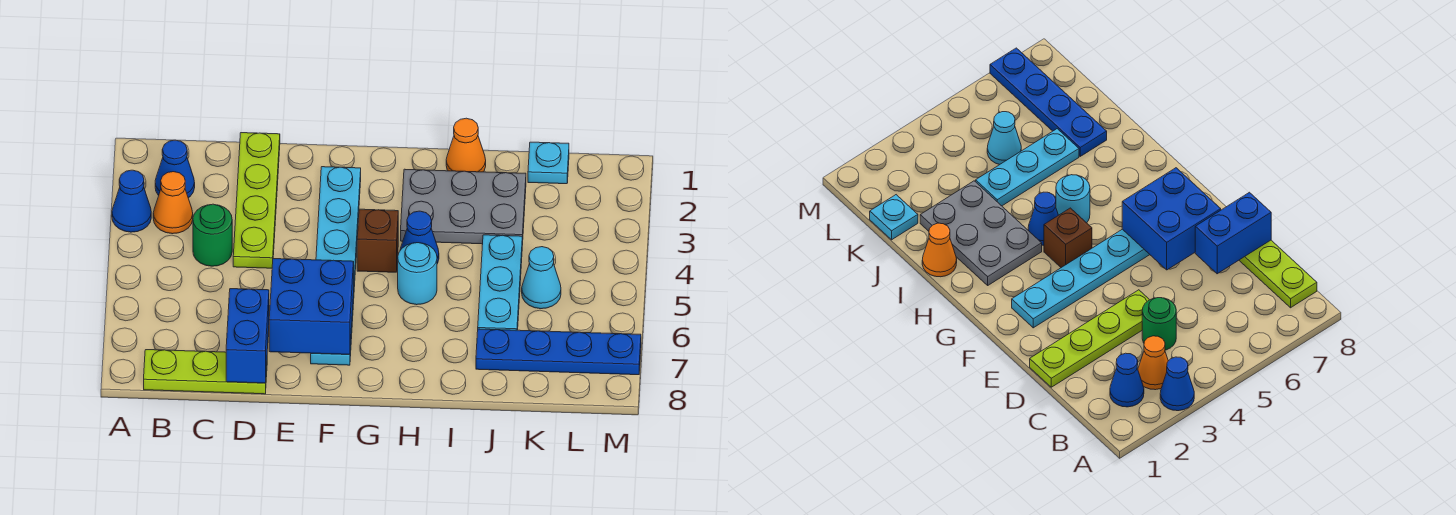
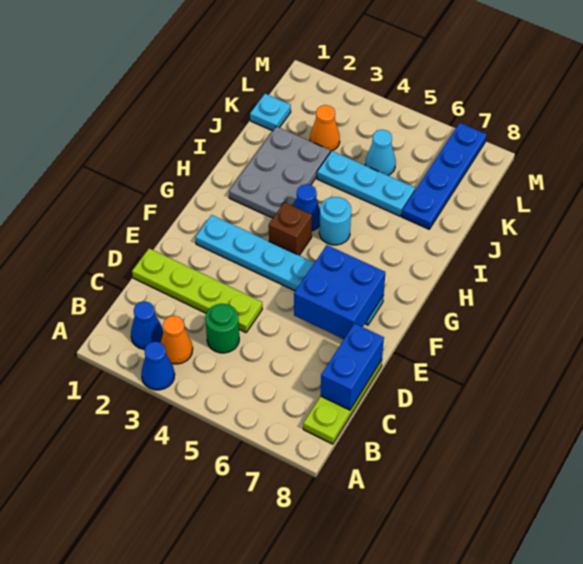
blue brick D7:D8 level 2 -> blue brick C8:D8 level 2
orange cone I1 level 1 -> orange cone K3 level 1

